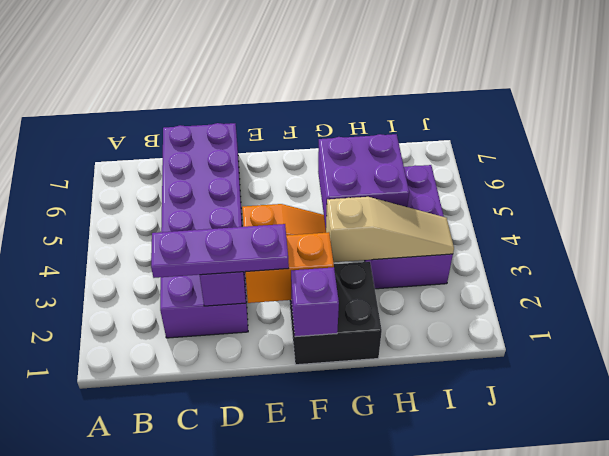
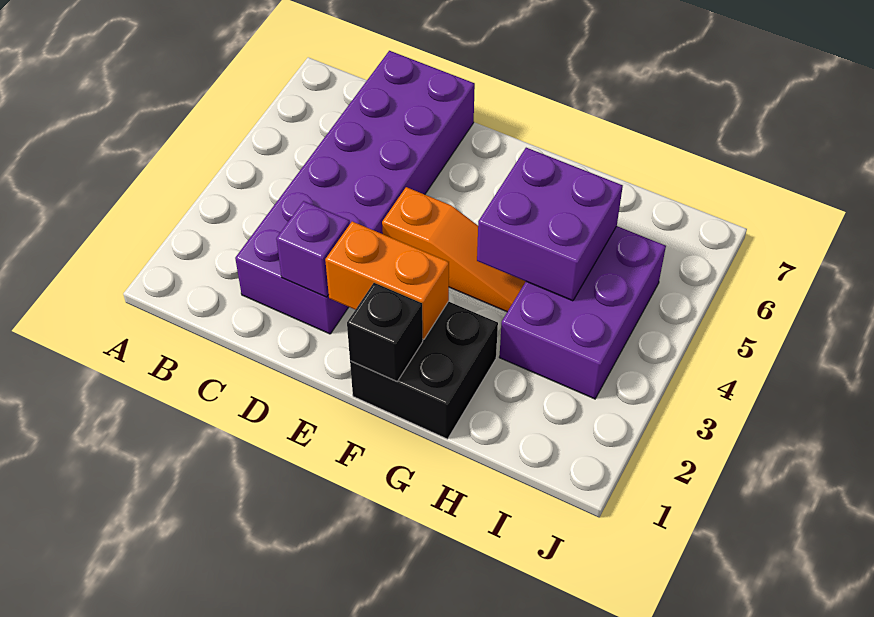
purple plate C2:E2 level 3 -> none
purple brick F1 level 2 -> black brick F1 level 2
tan slope G3:I3 level 2 top G -> none

